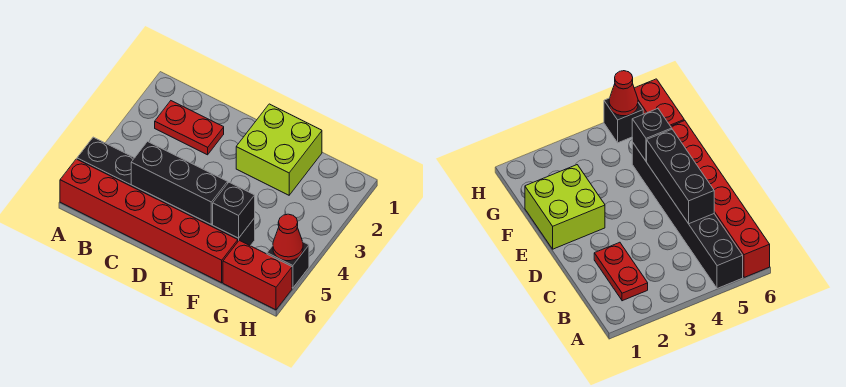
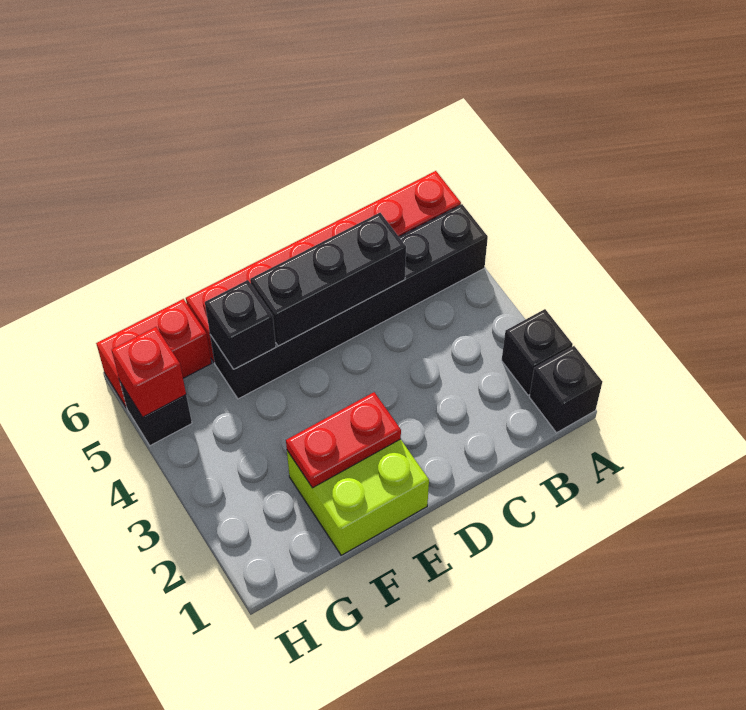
none -> black brick A1 level 1
none -> black brick A2 level 1
red plate B2:C2 level 1 -> red plate E2:F2 level 2
red cone H5 level 2 -> red brick H5 level 2

